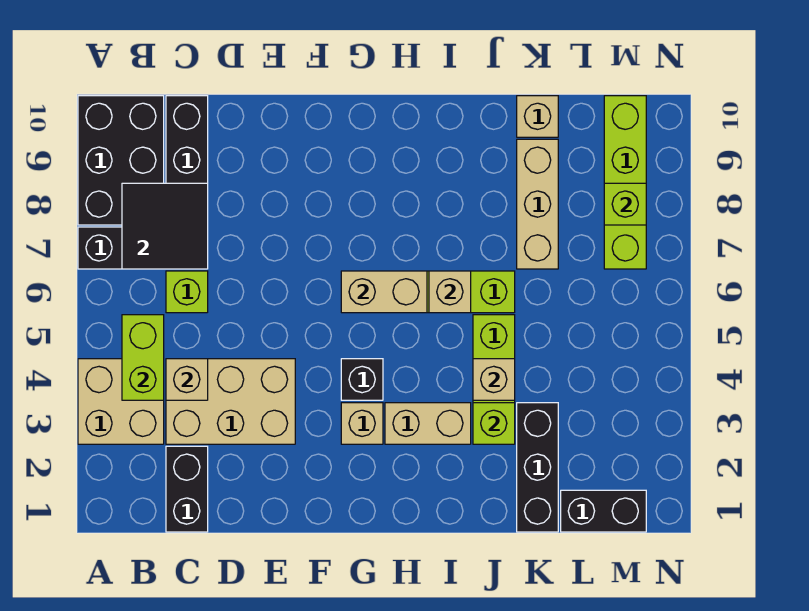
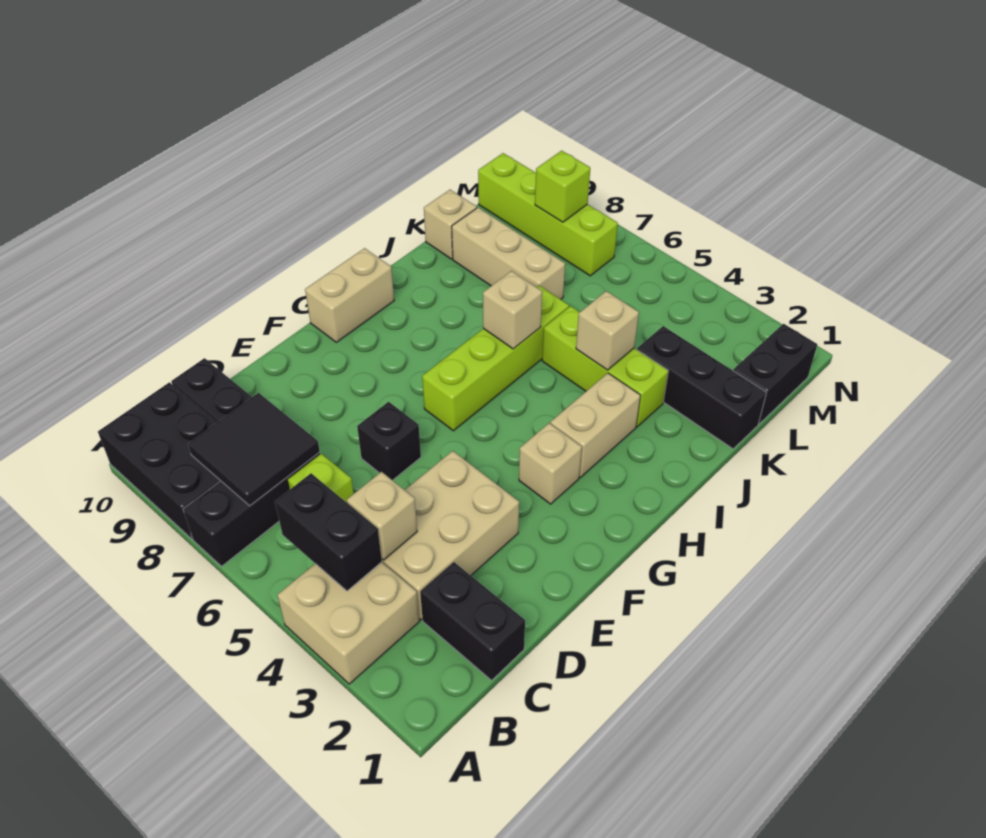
lime brick B4:B5 level 2 -> black brick B4:B5 level 2
black brick G4 level 1 -> black brick E6 level 1
tan brick G6:H6 level 2 -> tan brick G10:H10 level 1
lime brick J3 level 2 -> none

